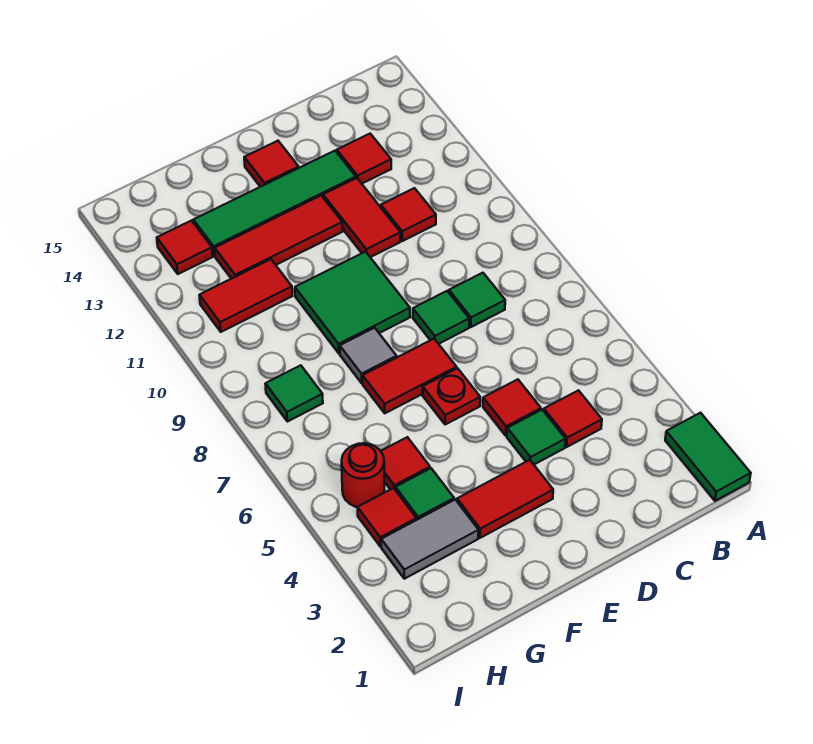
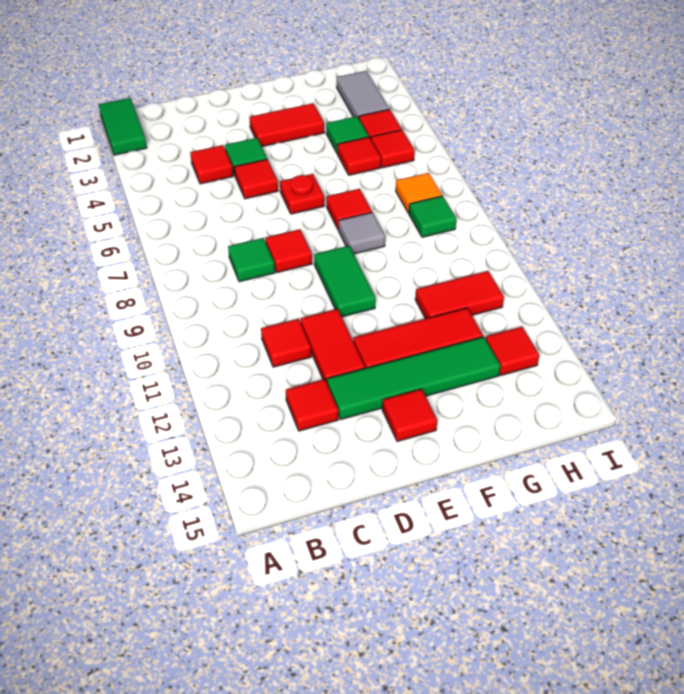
green tile D8 level 1 -> red tile D8 level 1
red tile E7:F7 level 1 -> red tile F7 level 1
green tile E9:F10 level 1 -> green tile E9:E10 level 1
grey tile G3:H3 level 1 -> grey tile H2:H3 level 1
red round brick H5 level 1 -> red tile H5 level 1
none -> orange tile H7 level 1

